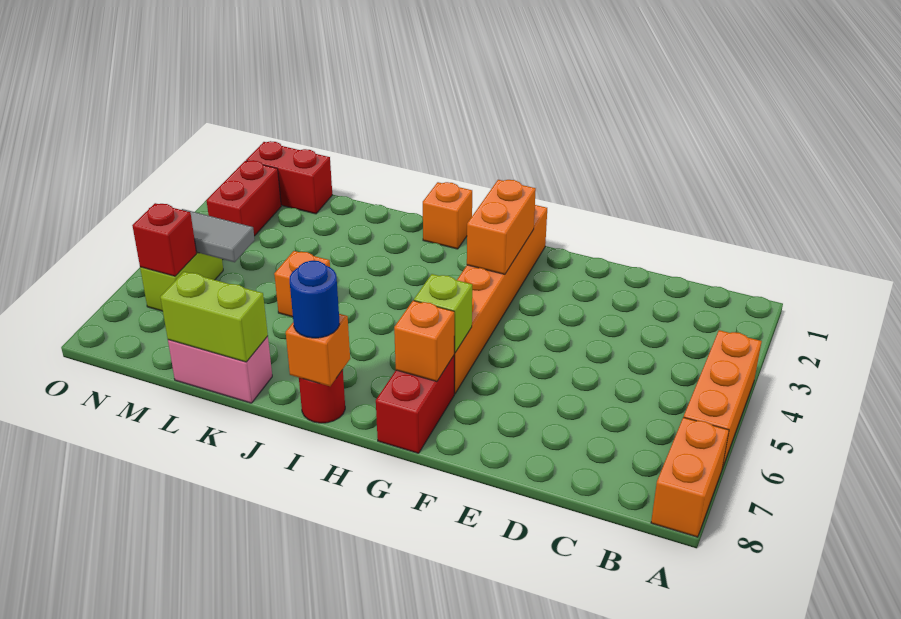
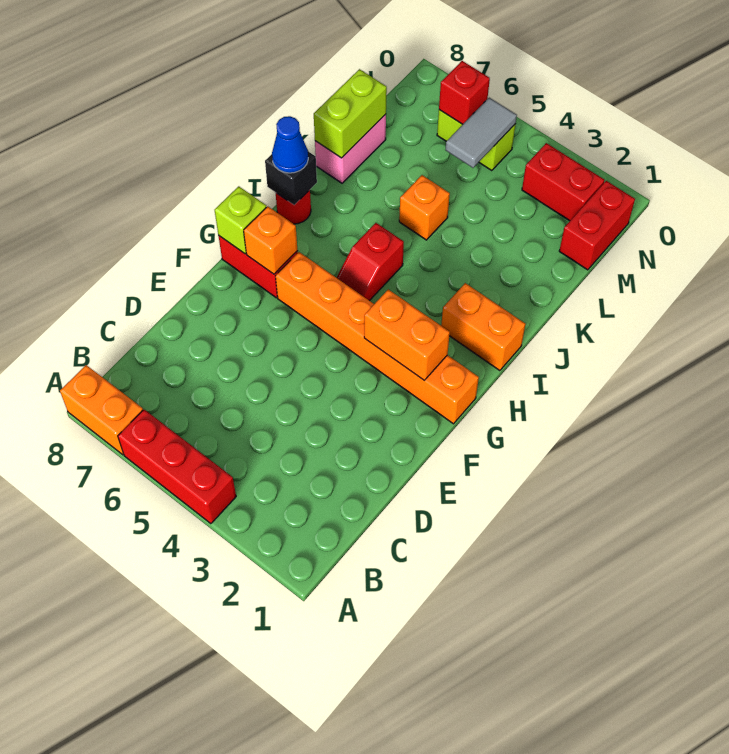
orange brick A4:A6 level 1 -> red brick A4:A6 level 1
lime brick G6 level 2 -> lime brick G8 level 2
none -> red slope H5:I5 level 1 top I
orange brick I1 level 1 -> orange brick I1:I2 level 1
orange brick I8 level 2 -> black brick I8 level 2
blue round brick I8 level 3 -> blue cone I8 level 3

